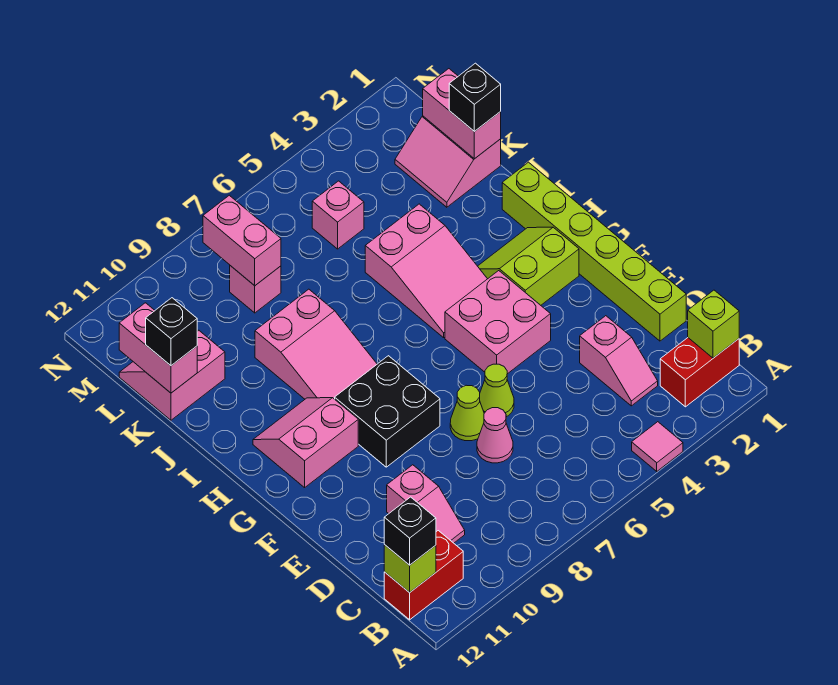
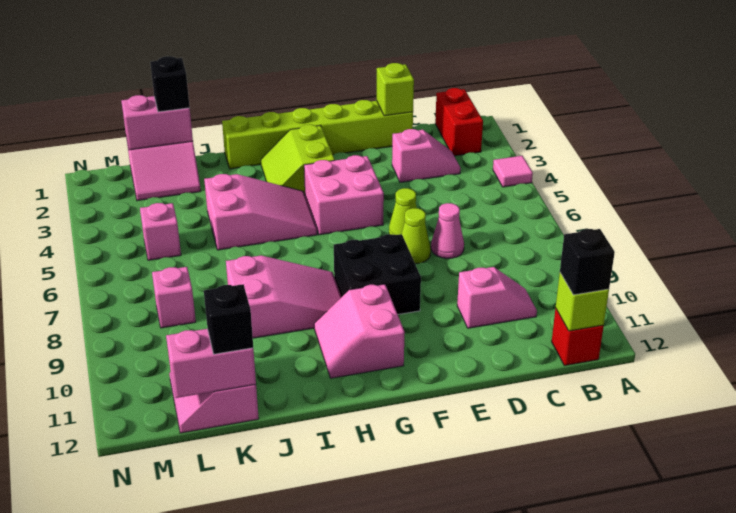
lime brick B1 level 2 -> lime brick D1 level 2
red brick B11:B12 level 1 -> red brick B12 level 1
pink brick L8:M8 level 2 -> none

